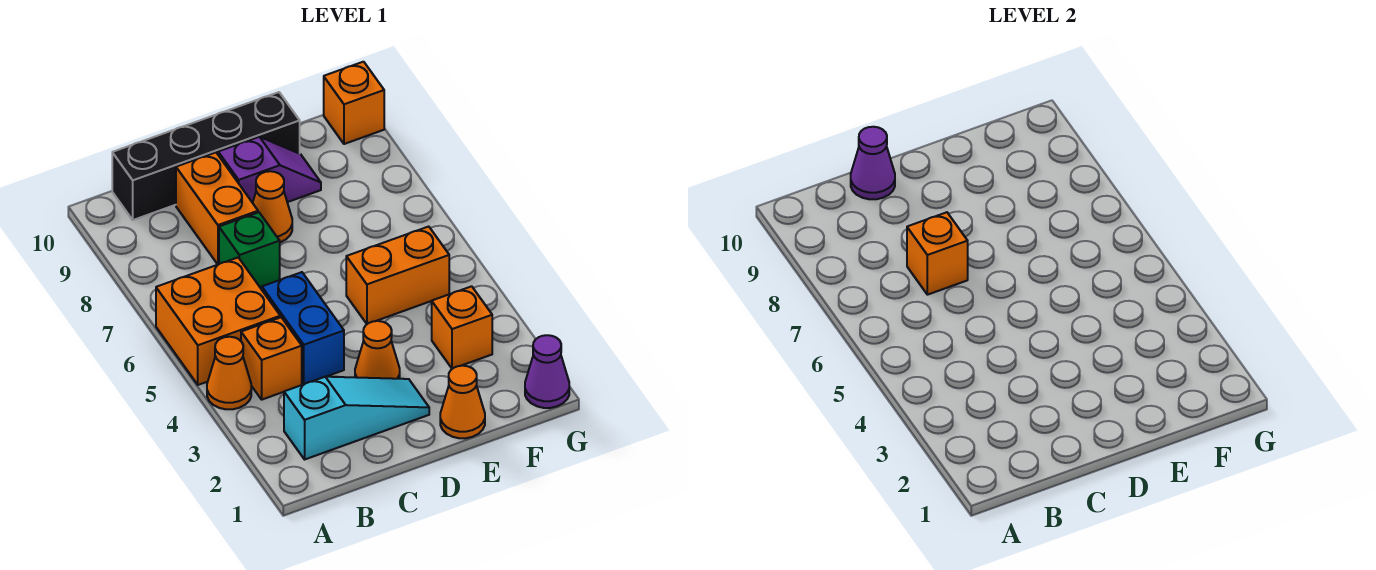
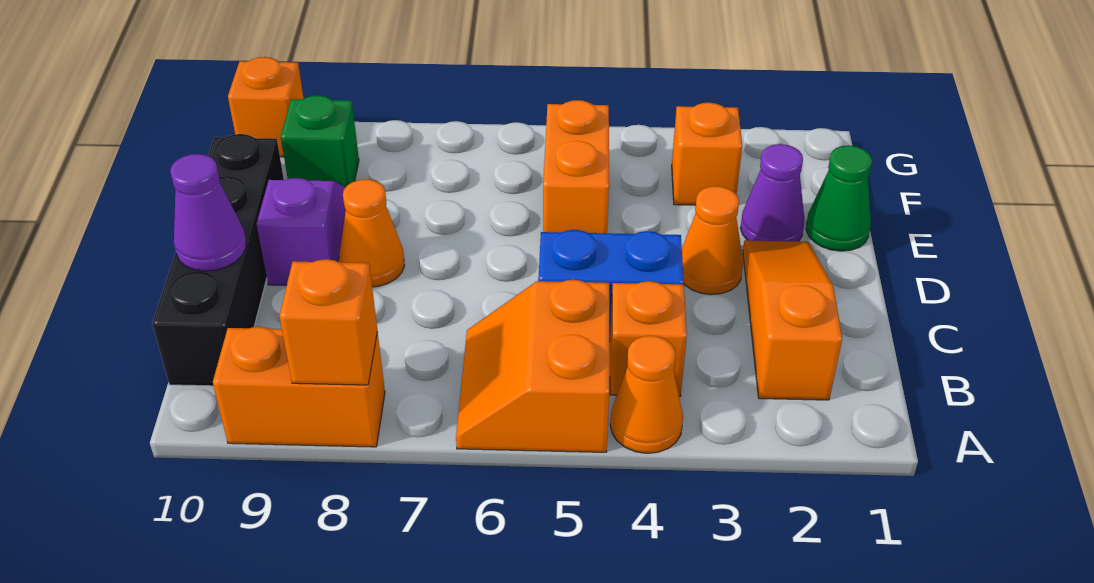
orange brick A5:B6 level 1 -> orange slope A5:B6 level 1 top 5
cyan slope B2:D2 level 1 top B -> orange slope B2:D2 level 1 top B
green brick C7 level 1 -> green brick F9 level 1
orange brick C7 level 2 -> orange brick A8 level 2
orange brick C8:C9 level 1 -> orange brick A8:A9 level 1
orange cone E1 level 1 -> green cone E1 level 1
purple cone G1 level 1 -> purple cone E2 level 1

